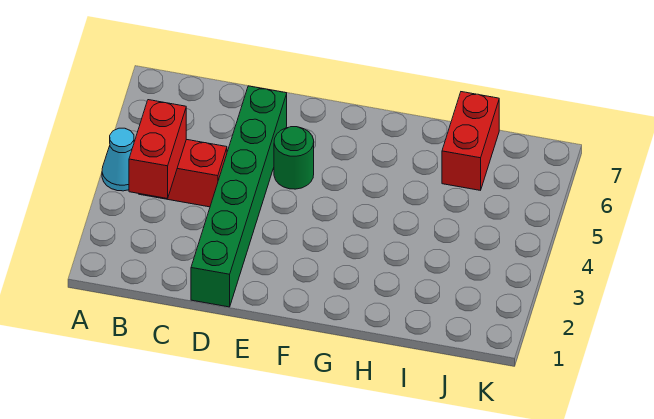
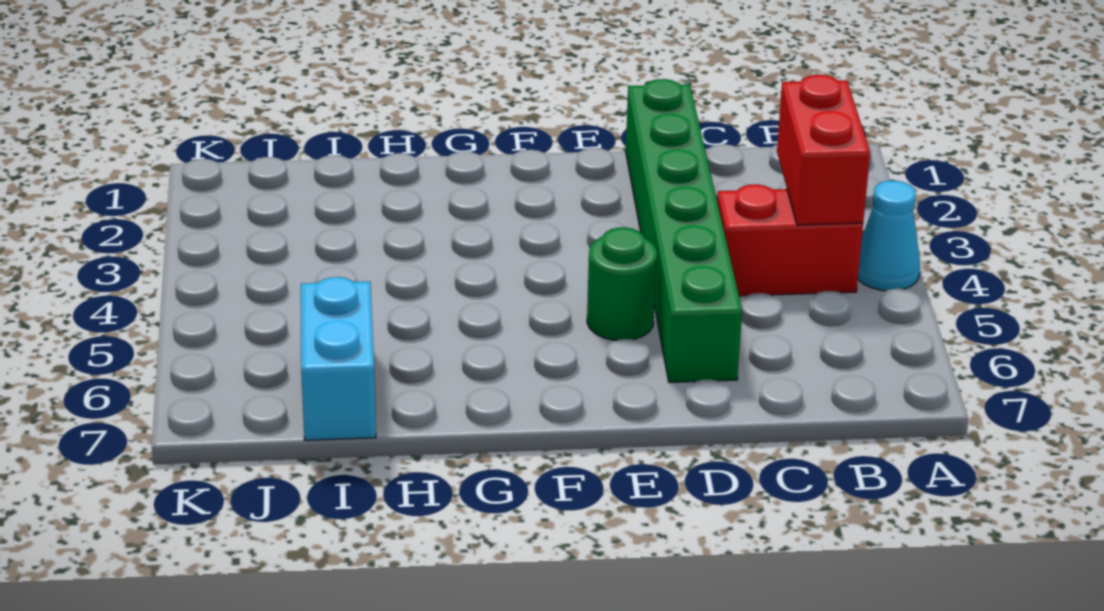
red brick I6:I7 level 1 -> cyan brick I6:I7 level 1

